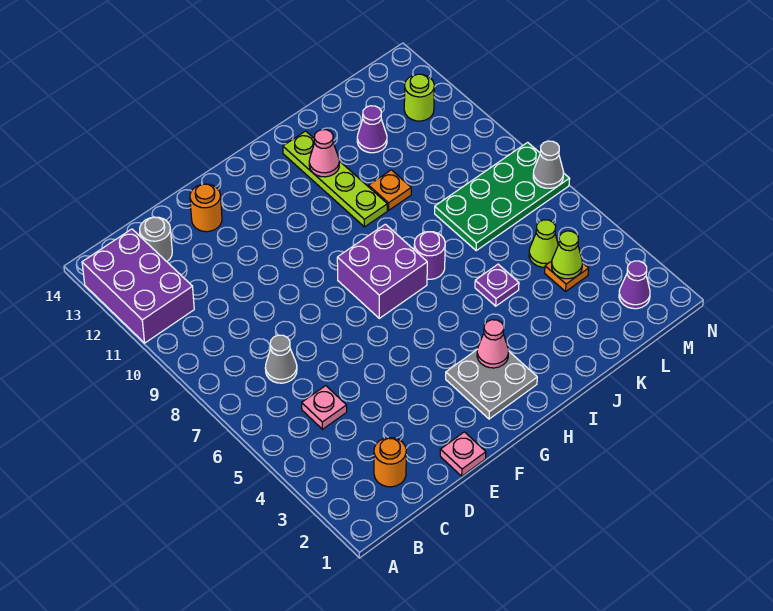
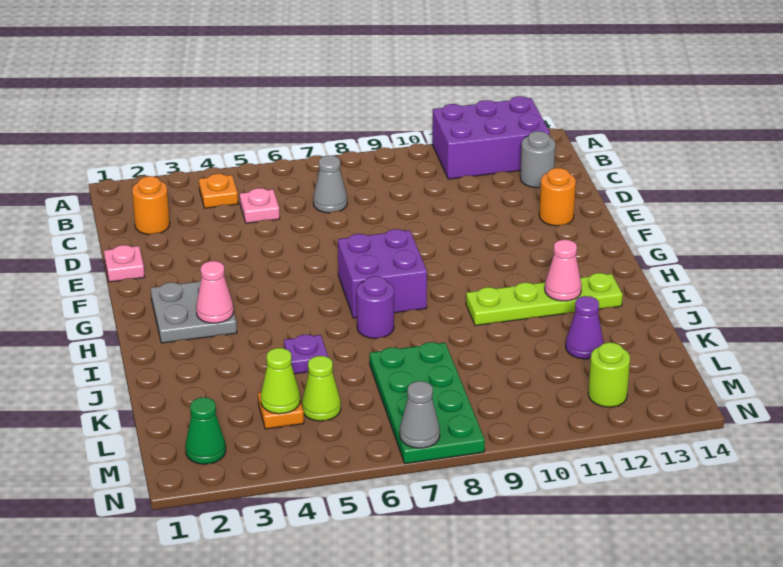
orange plate J10 level 1 -> orange plate B4 level 1
purple cone M2 level 1 -> green cone M2 level 1

